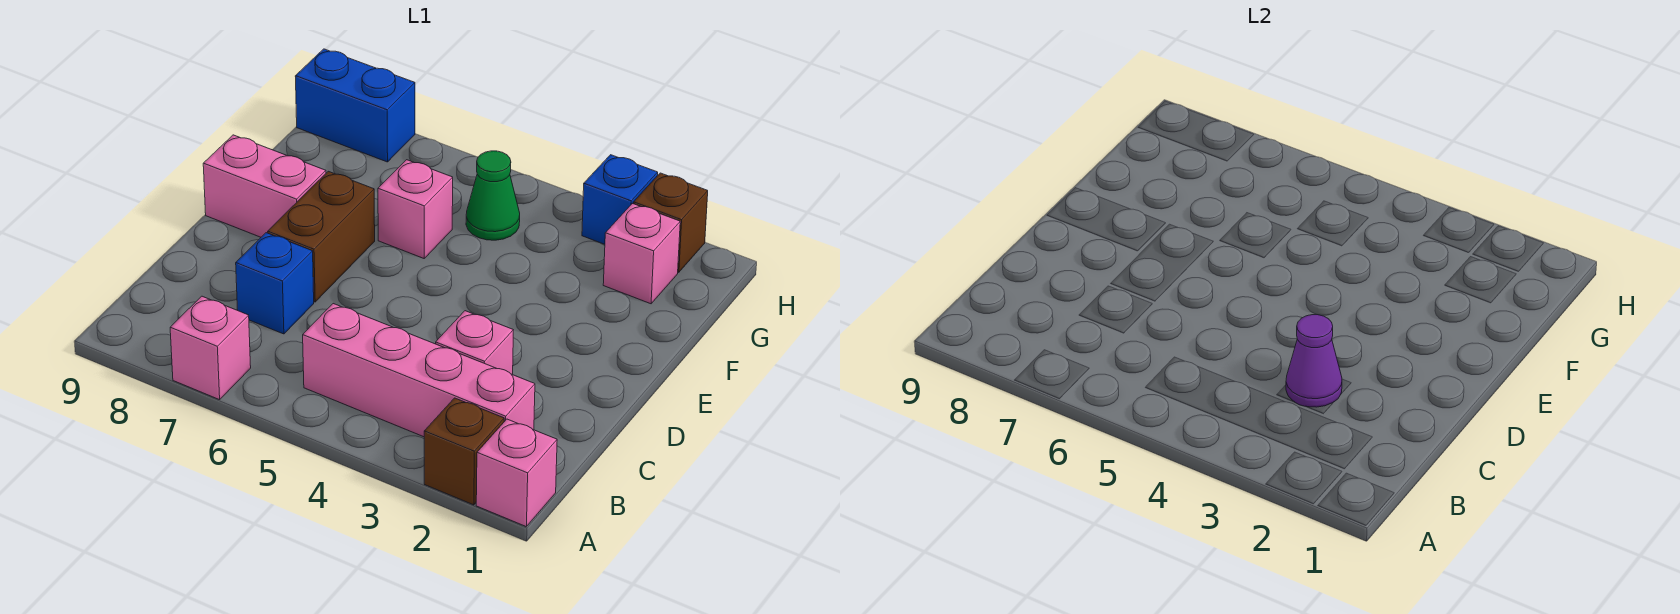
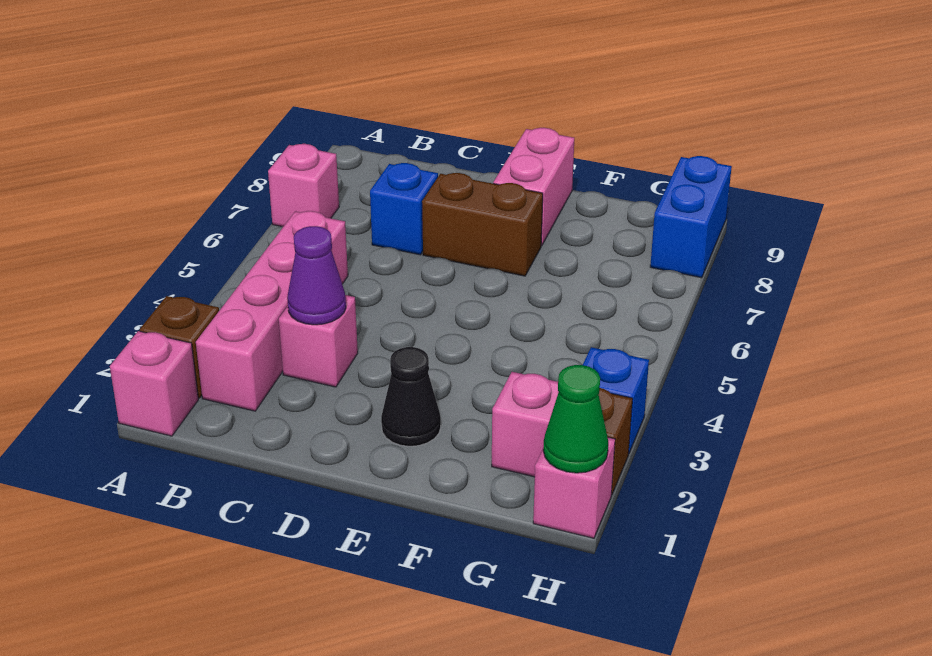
none -> black cone E2 level 1
pink brick F6 level 1 -> pink brick H1 level 1
green cone G5 level 1 -> green cone H1 level 2

